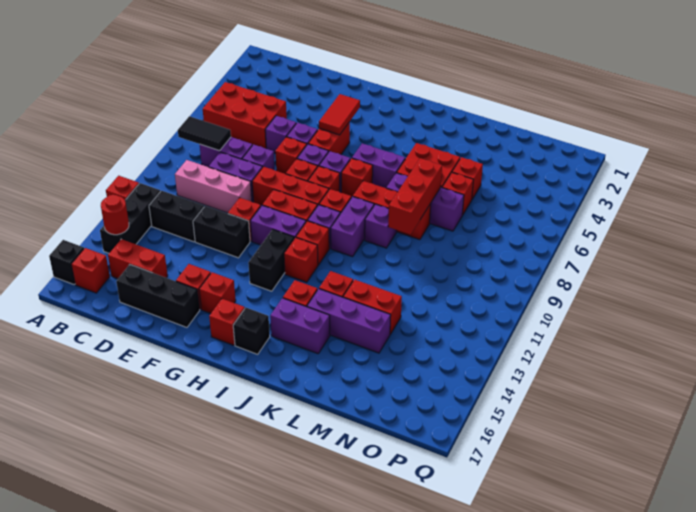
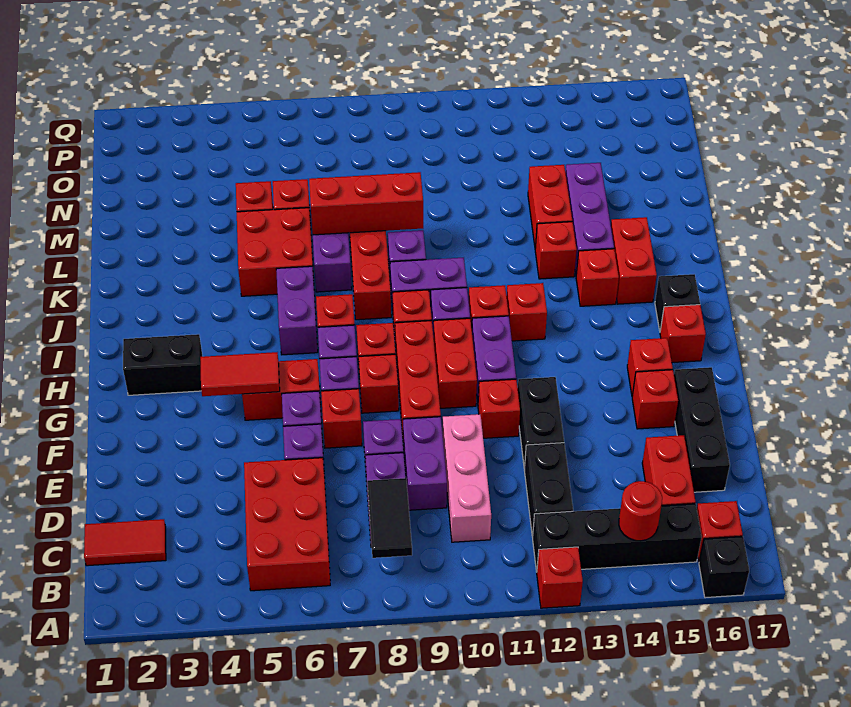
black brick B12:B14 level 1 -> black brick B12:B15 level 1
none -> red tile C1:C2 level 1
black brick H12:H13 level 1 -> black brick H2:H3 level 1
purple brick J15:K15 level 1 -> red brick J15:K15 level 1

